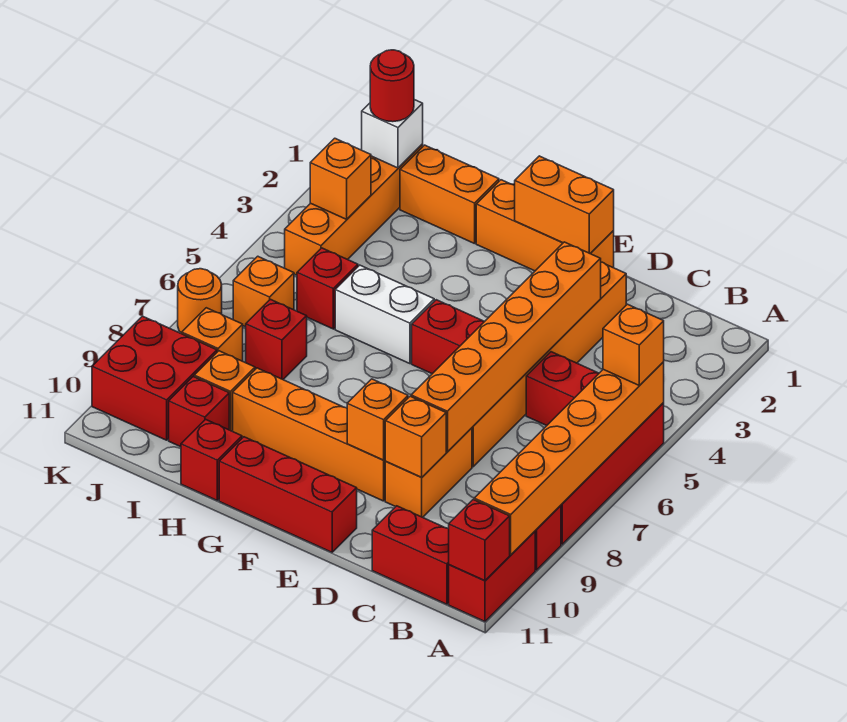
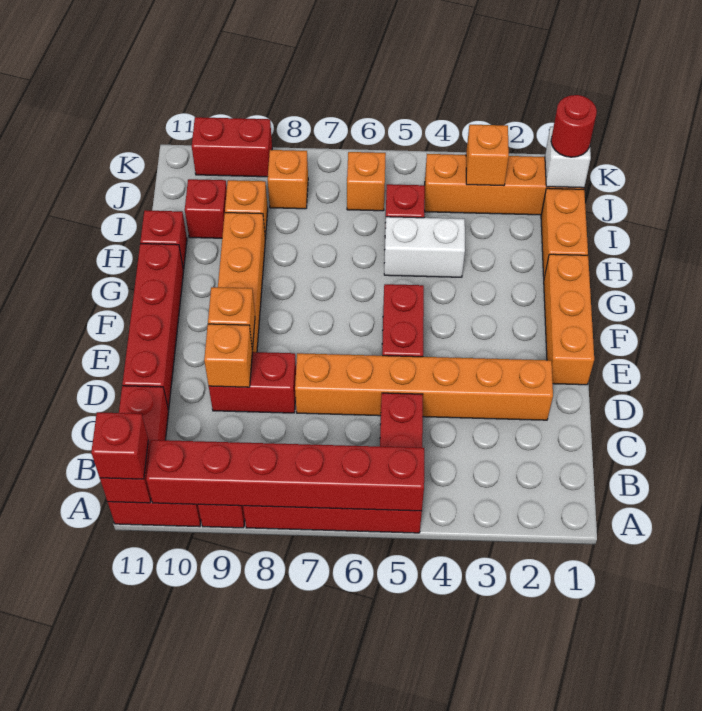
orange brick A5:A10 level 2 -> red brick A5:A10 level 2
orange brick A5 level 3 -> none
orange brick D3:D8 level 2 -> none
orange brick D8:D9 level 1 -> red brick D8:D9 level 1
orange brick E1:F1 level 2 -> none
red brick E11:G11 level 1 -> red brick D11:G11 level 1
white brick G5:H5 level 1 -> white brick H4:H5 level 1
red brick I7 level 1 -> red brick A11 level 3
red brick J9:K10 level 1 -> red brick K9:K10 level 1
orange round brick K7 level 1 -> none

